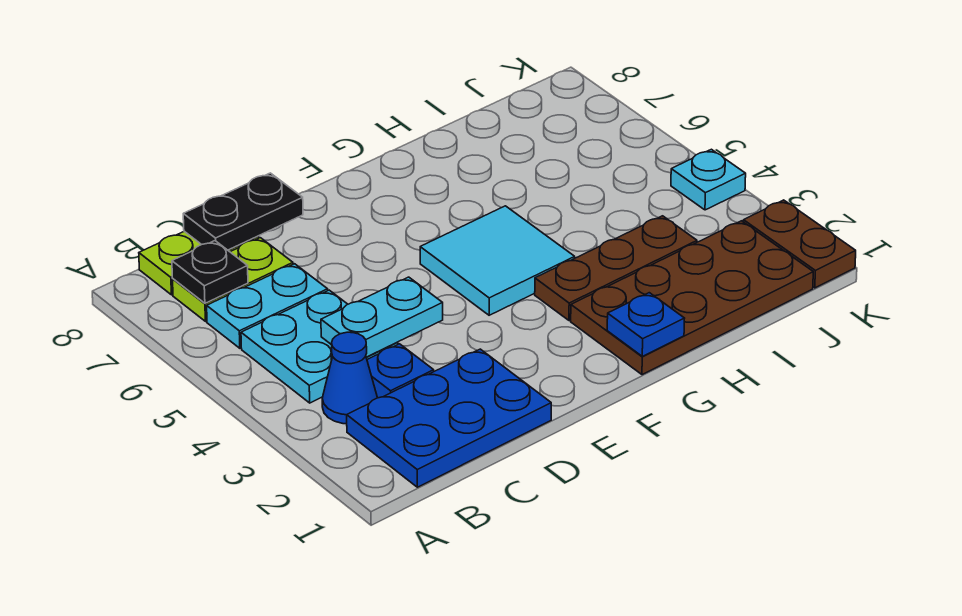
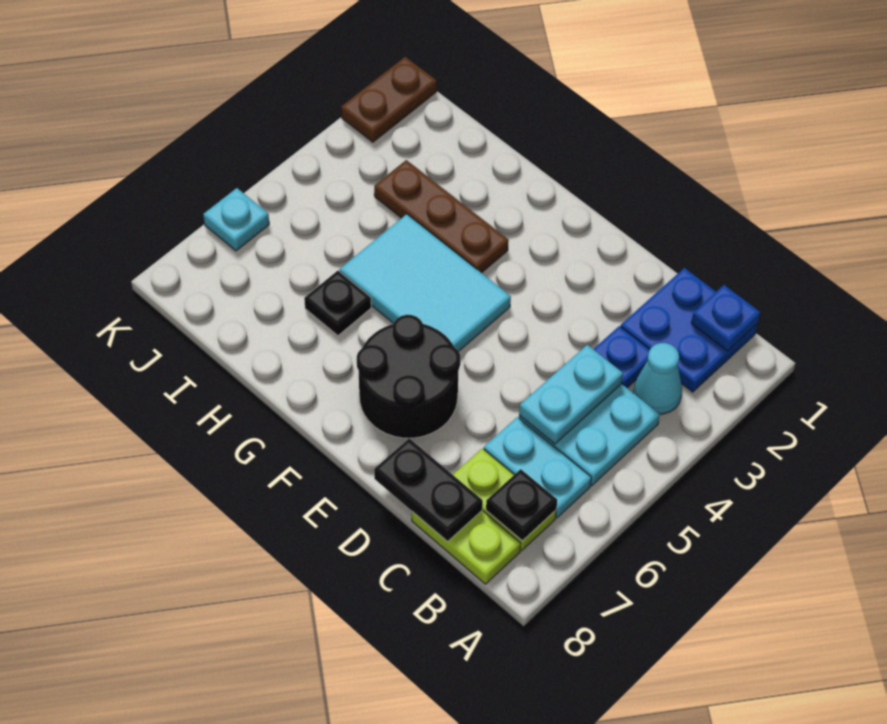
blue plate B1:D2 level 1 -> blue plate B1:C2 level 1
blue cone B3 level 1 -> cyan cone B3 level 1
cyan plate C4:D4 level 2 -> cyan plate C4:C5 level 2
none -> black round brick E6:F7 level 1
cyan tile F4:G5 level 1 -> cyan tile F4:H5 level 1
brown plate G1:J2 level 1 -> none
blue plate G1 level 2 -> blue plate B1 level 2
none -> black plate H6 level 1
cyan plate K4 level 1 -> cyan plate K6 level 1

